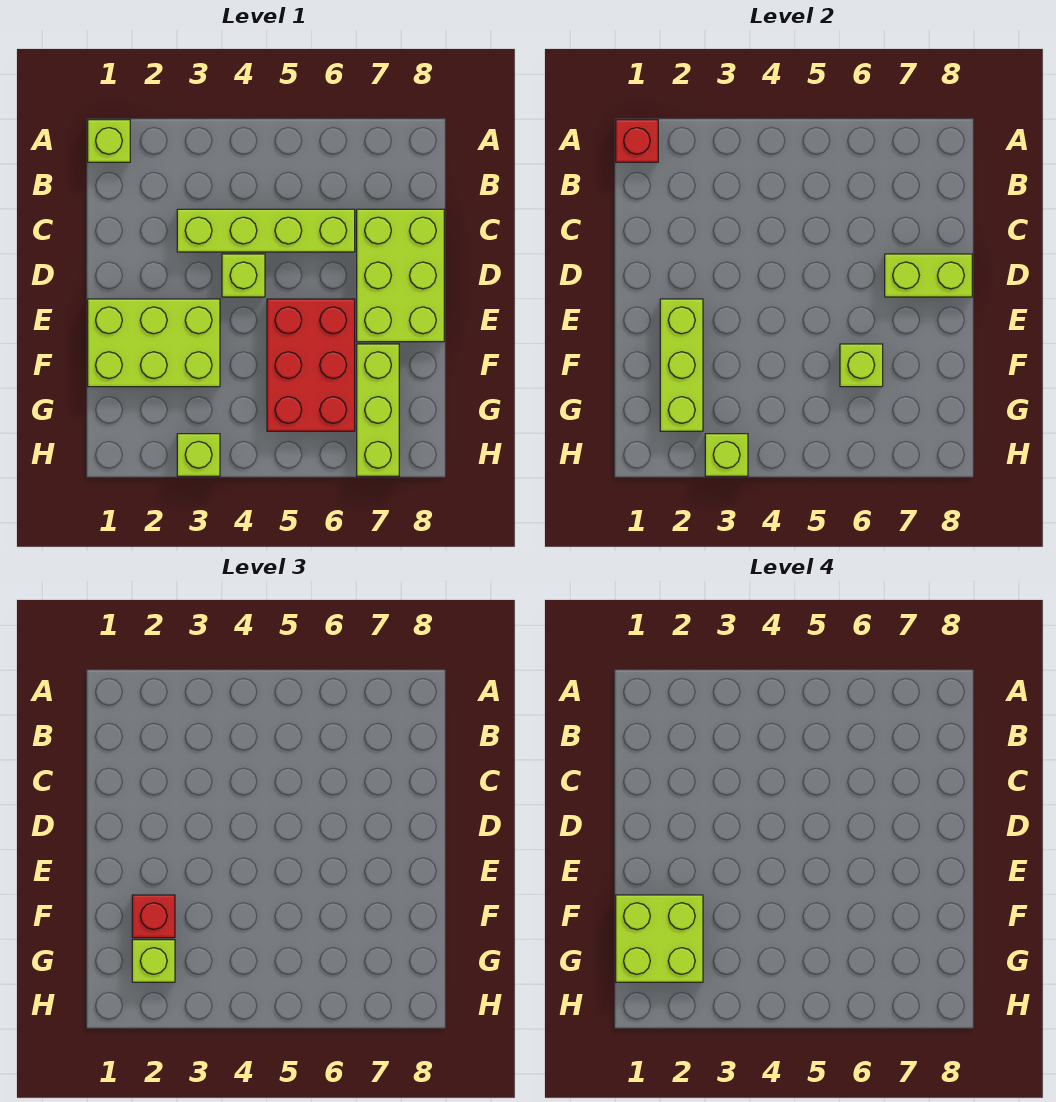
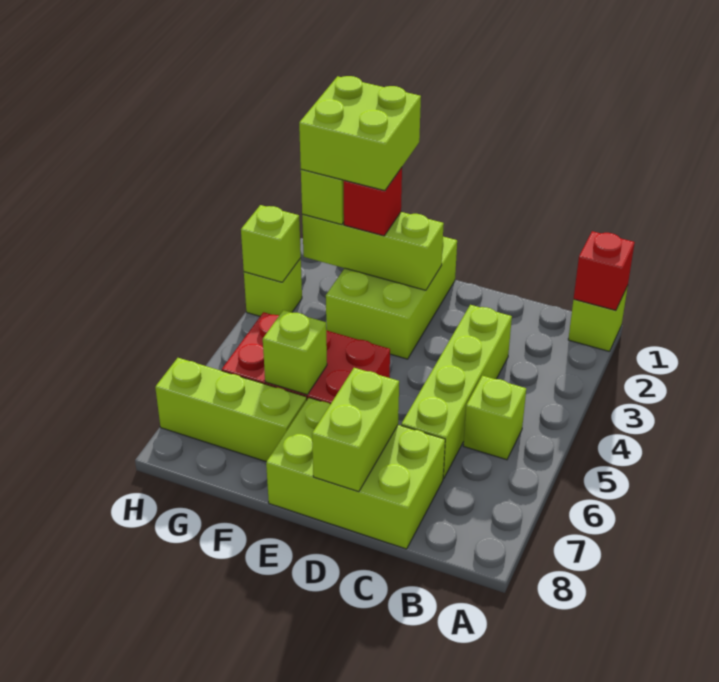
lime brick D4 level 1 -> lime brick B5 level 1

